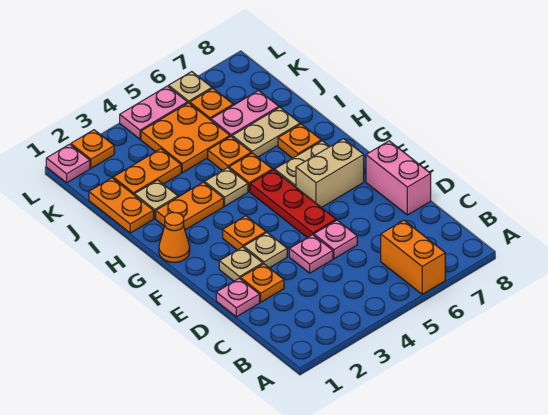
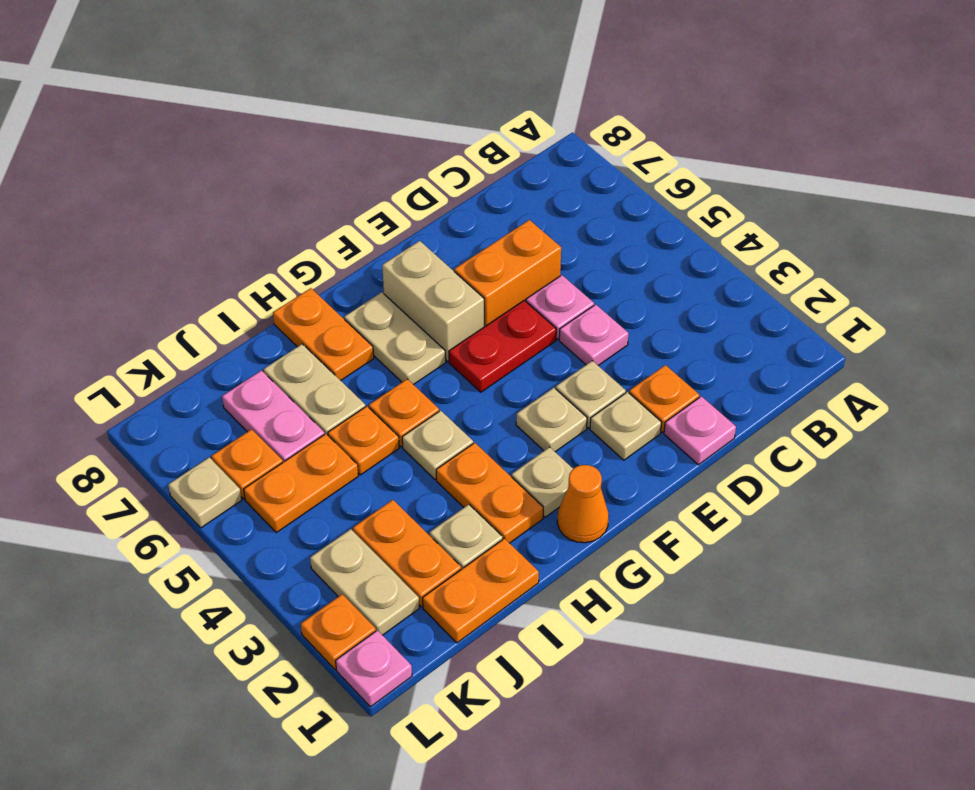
orange brick A6:B6 level 1 -> orange brick D6:E6 level 1
pink brick D8:E8 level 1 -> none
red plate E5:G5 level 1 -> red plate E5:F5 level 1
orange plate F3 level 1 -> tan plate F3 level 1
none -> tan plate G2 level 1
orange plate H7 level 1 -> orange plate H7:H8 level 1
orange plate J4:K5 level 1 -> orange plate J5:K5 level 1
none -> tan plate K2:K3 level 1
pink plate L4:L5 level 1 -> none

